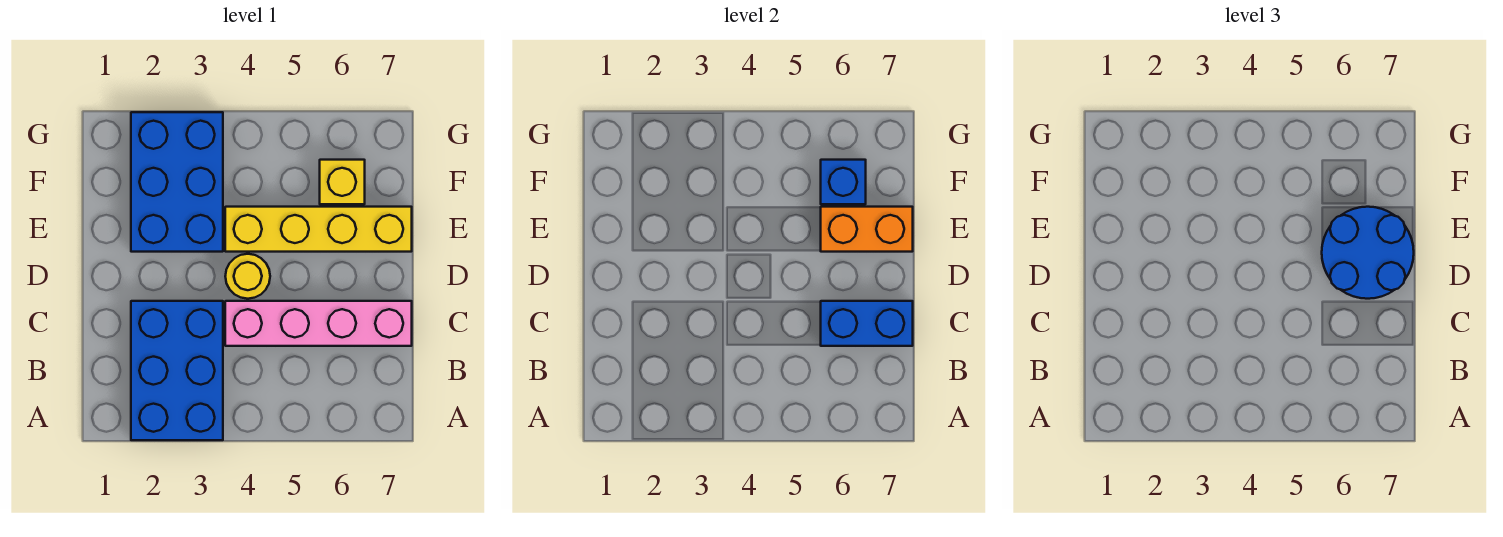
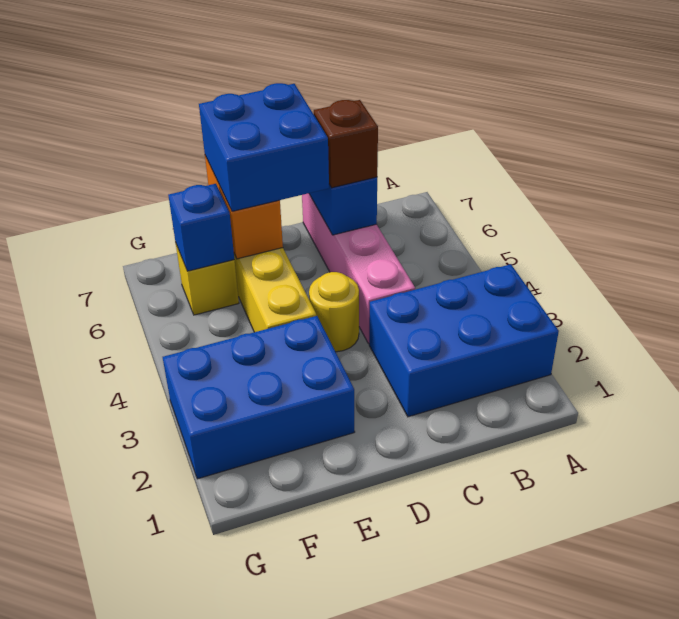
none -> brown brick C6 level 3
blue round brick D6:E7 level 3 -> blue brick D6:E7 level 3

